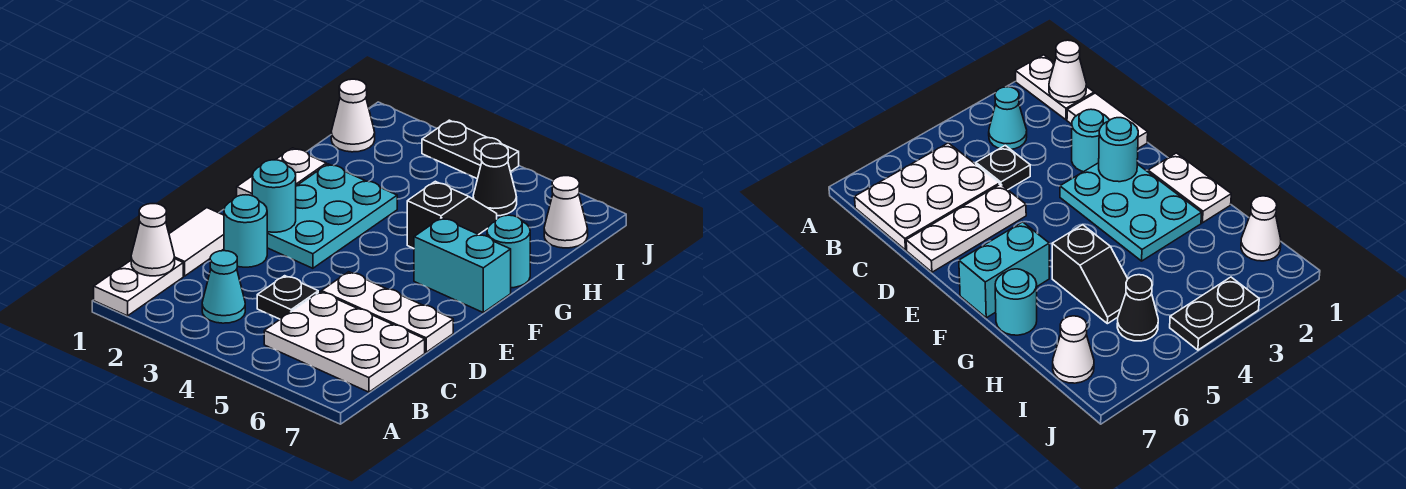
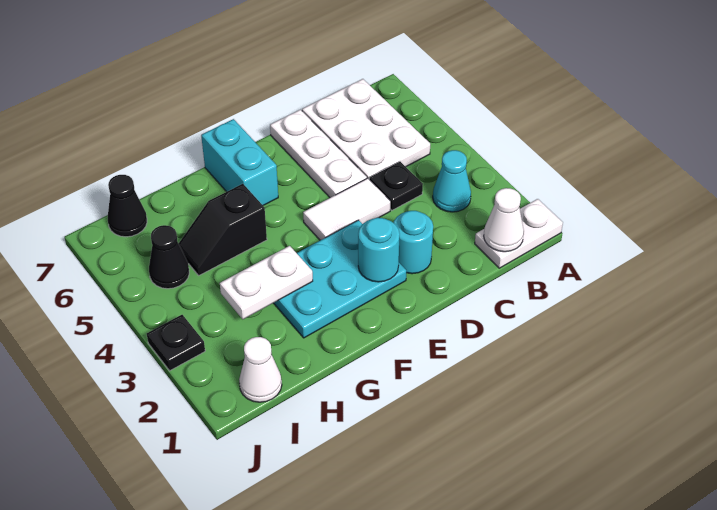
white tile C1:D1 level 1 -> white tile D4:E4 level 1
white plate F1:G1 level 1 -> white plate G3:H3 level 2
cyan round brick G7 level 1 -> none
white cone I7 level 1 -> black cone I7 level 1
black plate J3:J4 level 1 -> black plate J3 level 1

